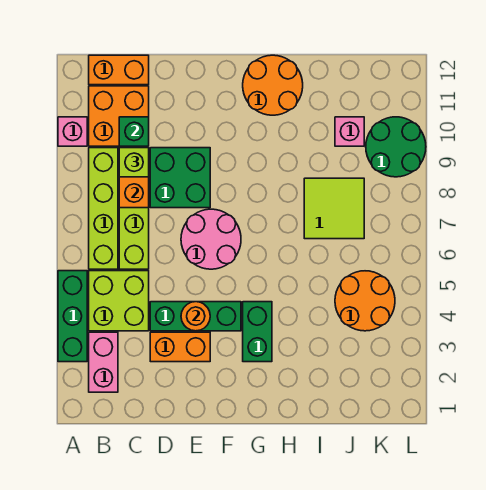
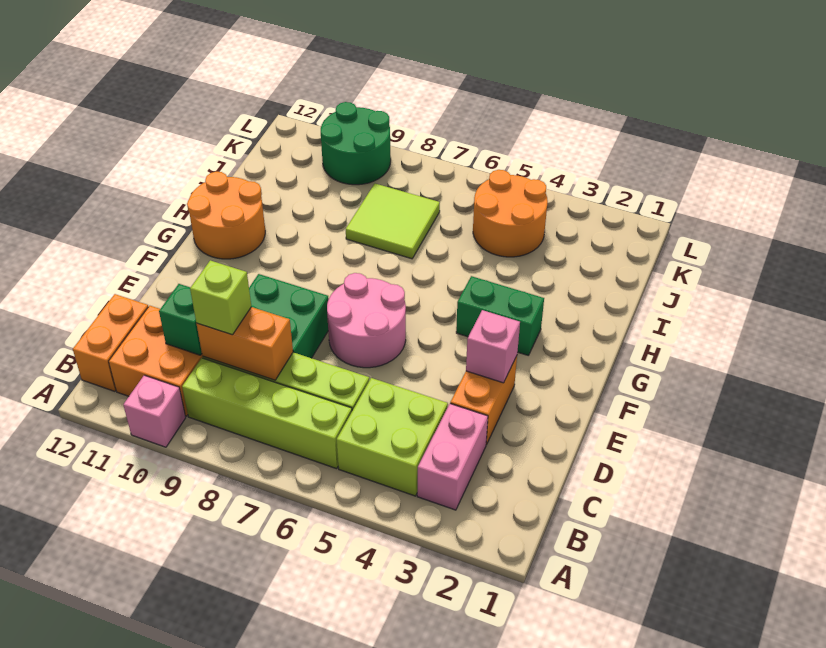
green brick A3:A5 level 1 -> none
pink brick B2:B3 level 1 -> pink brick B3:C3 level 1
green brick D4:F4 level 1 -> none
orange round brick E4 level 2 -> none
pink brick J10 level 1 -> pink brick E3 level 2

